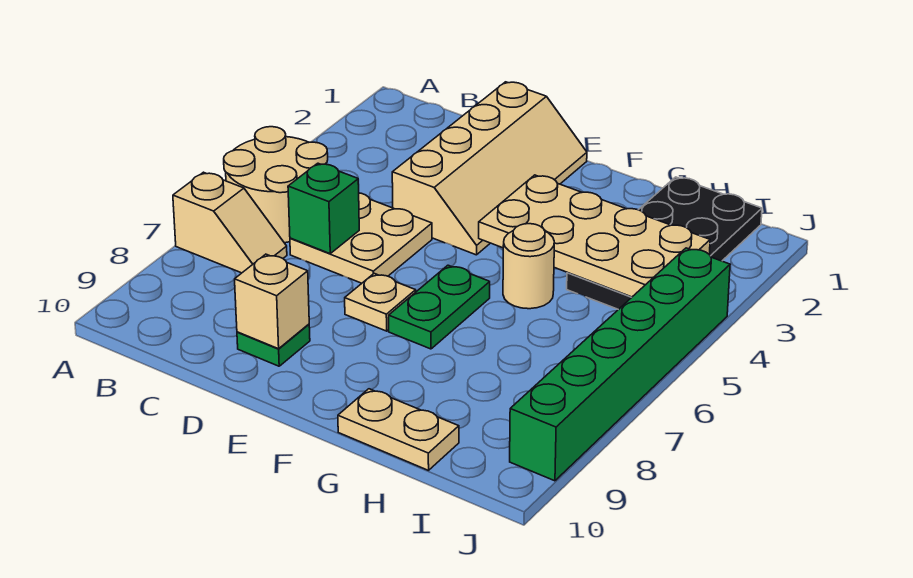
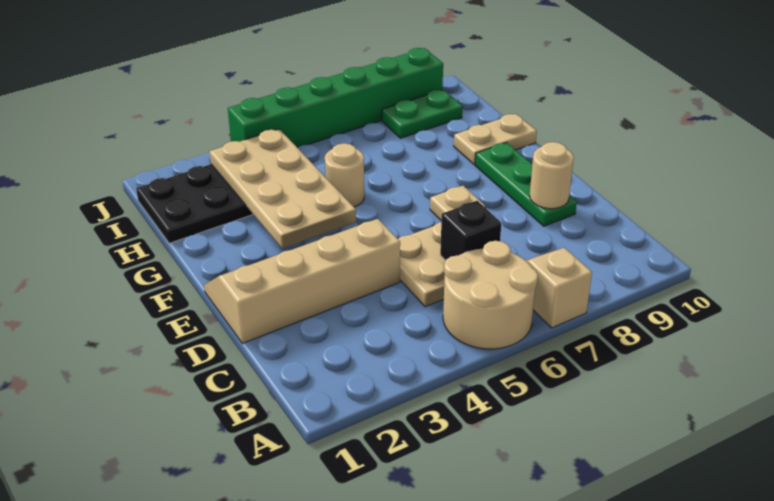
green brick C6 level 2 -> black brick C6 level 2
green plate D9 level 1 -> green plate D9:F9 level 1
tan brick D9 level 2 -> tan round brick D9 level 2
green plate F6:F7 level 1 -> green plate I8:I9 level 1
tan plate G10:H10 level 1 -> tan plate G9:G10 level 1

